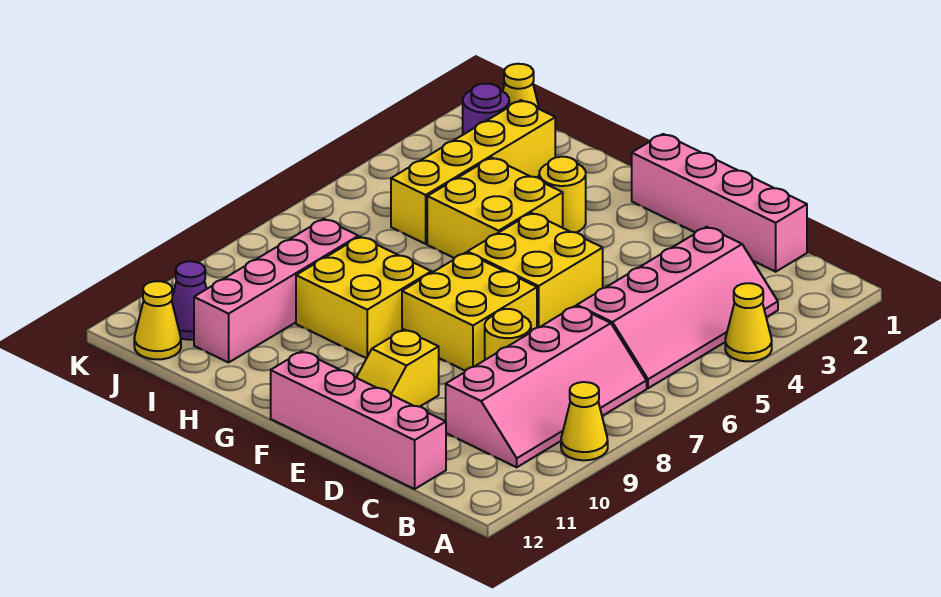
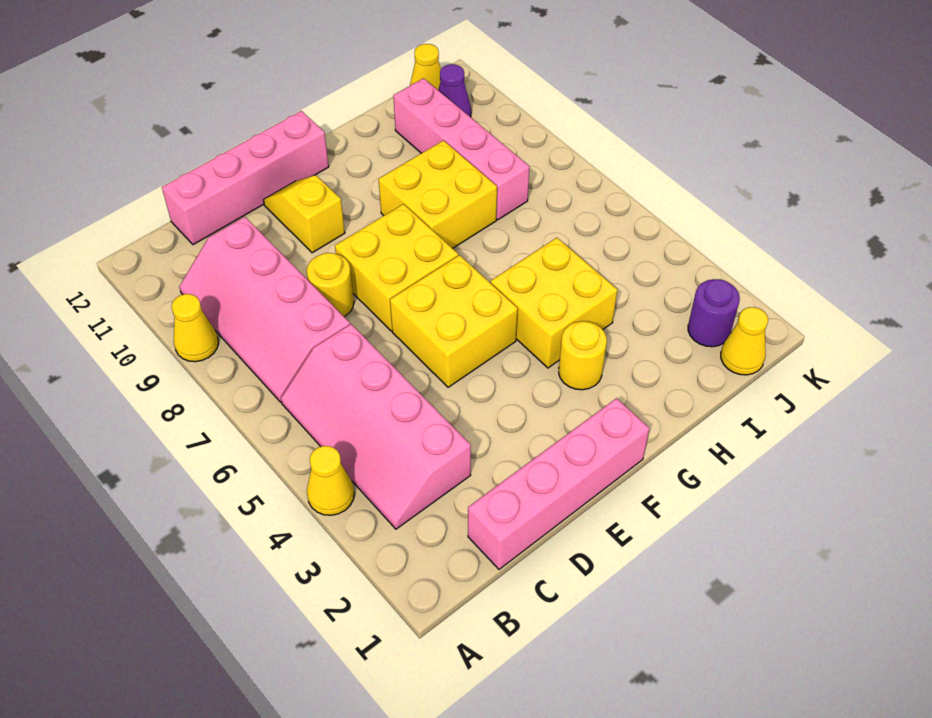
yellow brick I2:I5 level 1 -> none

